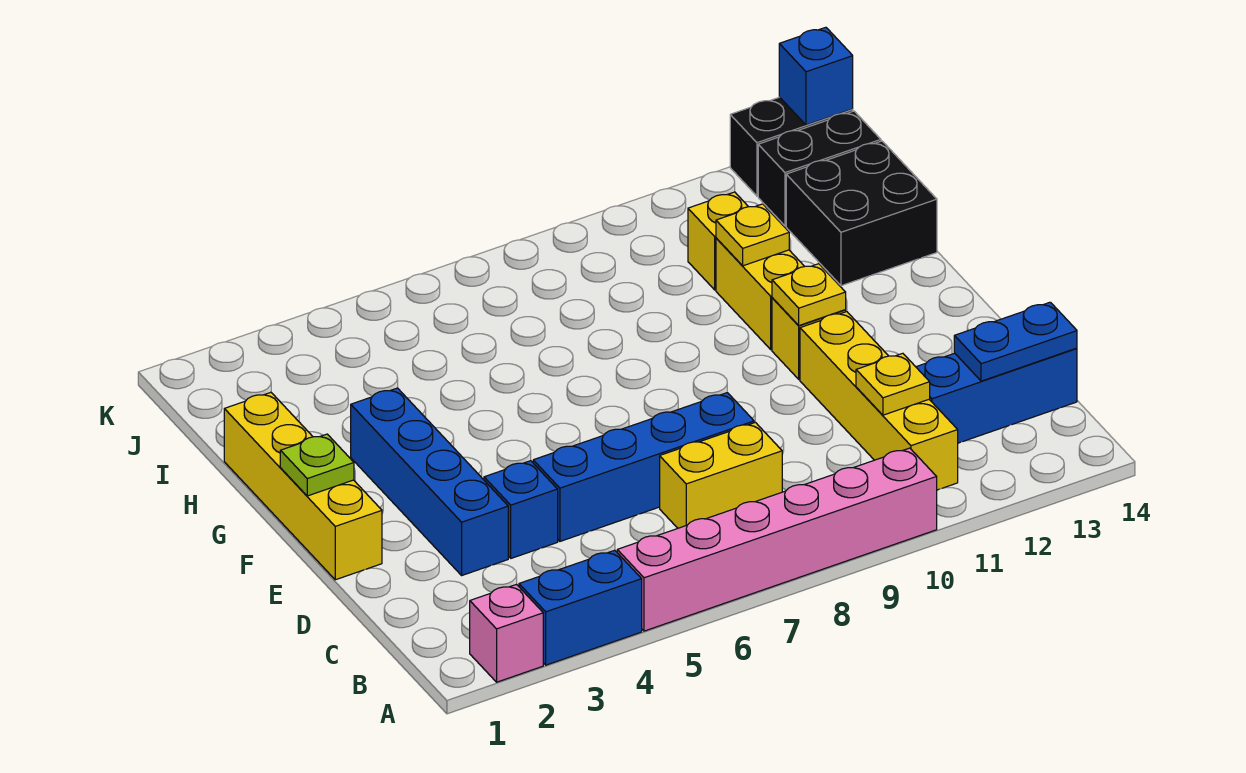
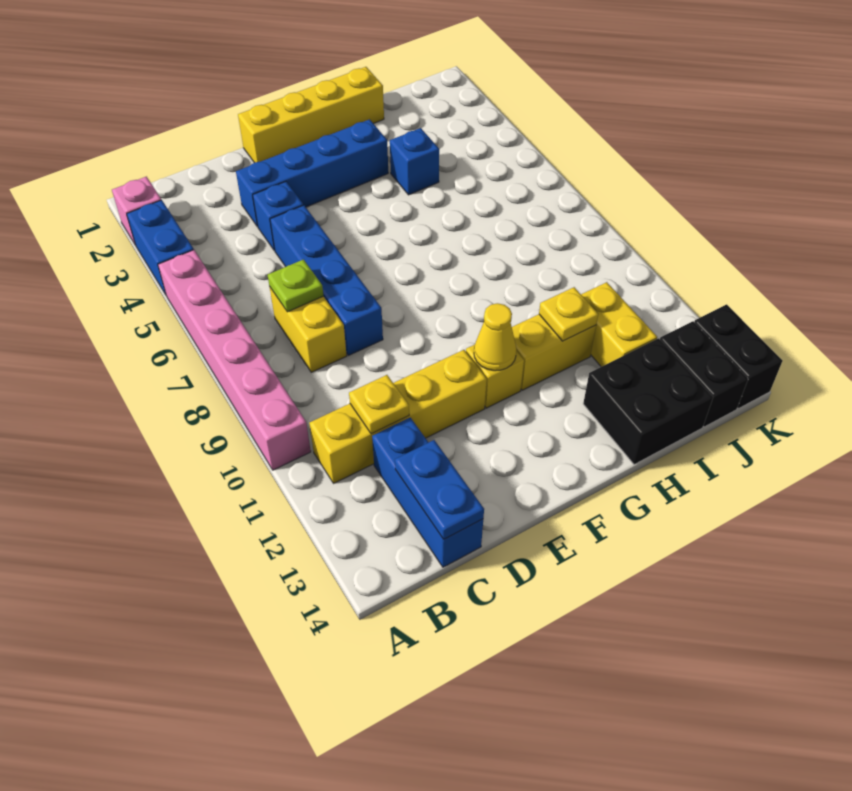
lime plate F1 level 2 -> lime plate C7 level 2
yellow plate F11 level 2 -> yellow cone F11 level 2
yellow brick I11 level 1 -> yellow brick I11:I12 level 1
blue brick K14 level 2 -> blue brick H4 level 1

